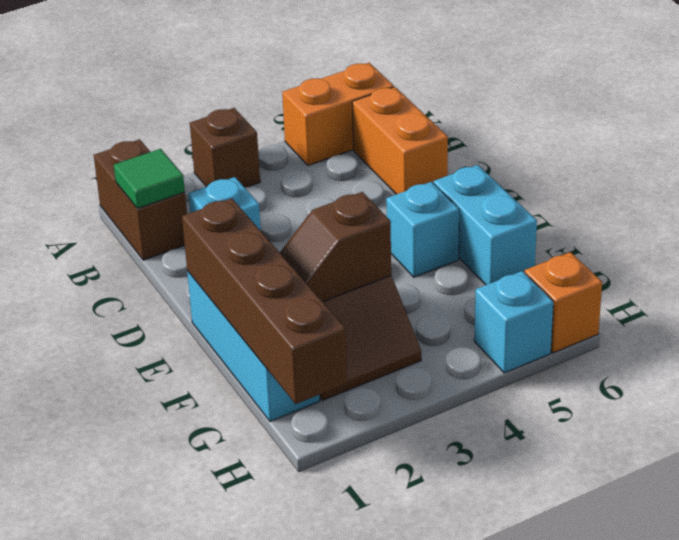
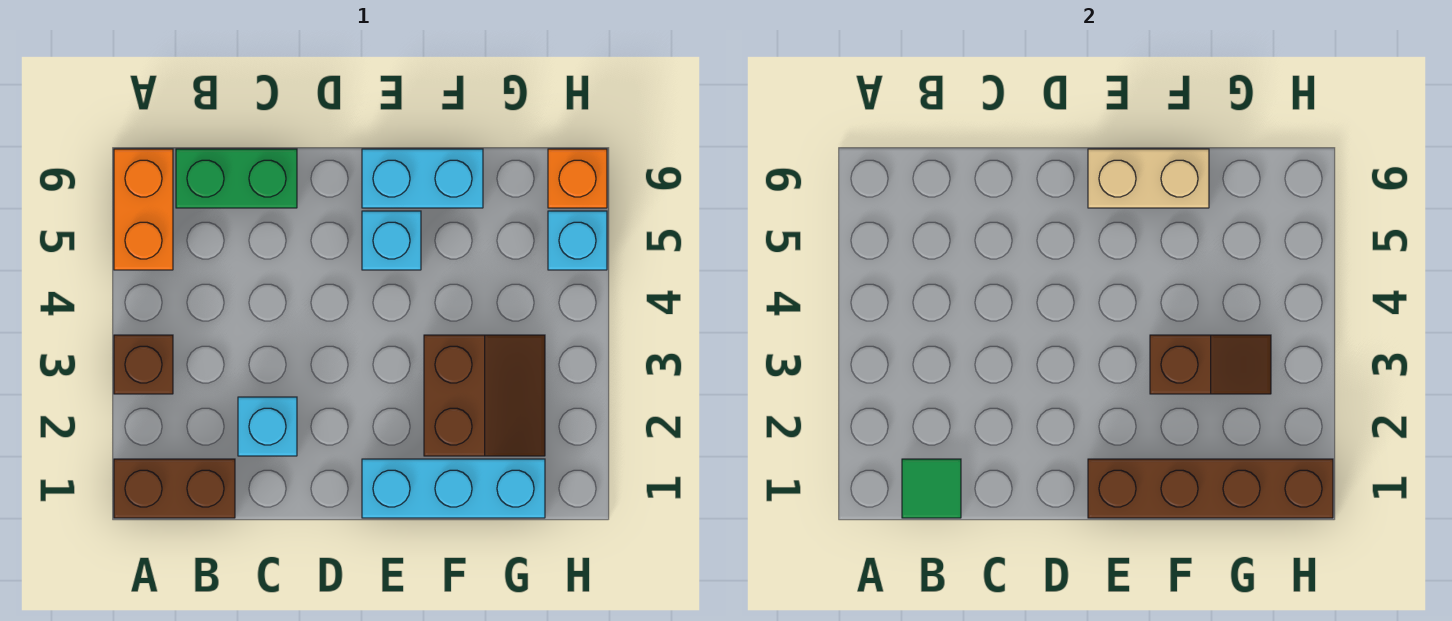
orange brick B6:C6 level 1 -> green brick B6:C6 level 1
none -> tan brick E6:F6 level 2
brown slope F2:F3 level 2 top 3 -> brown slope F3:G3 level 2 top F

